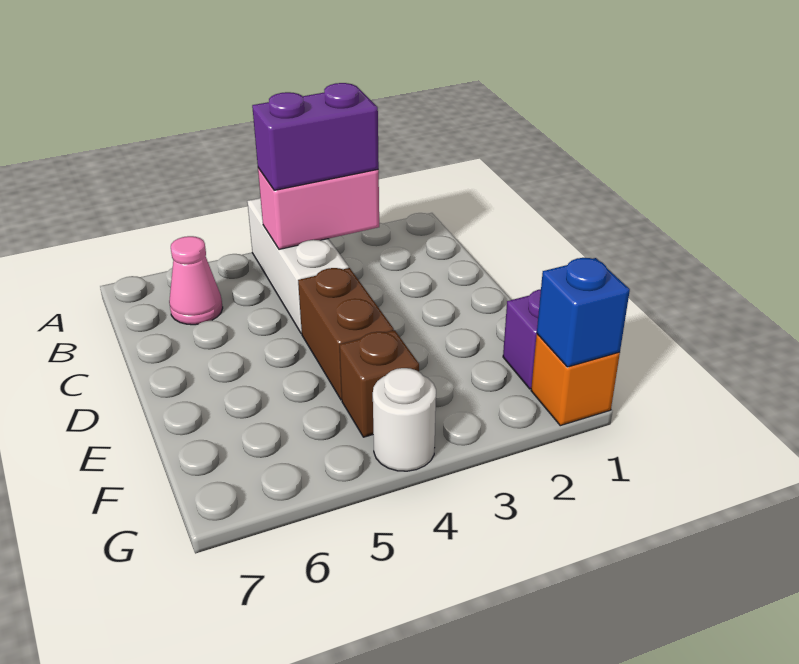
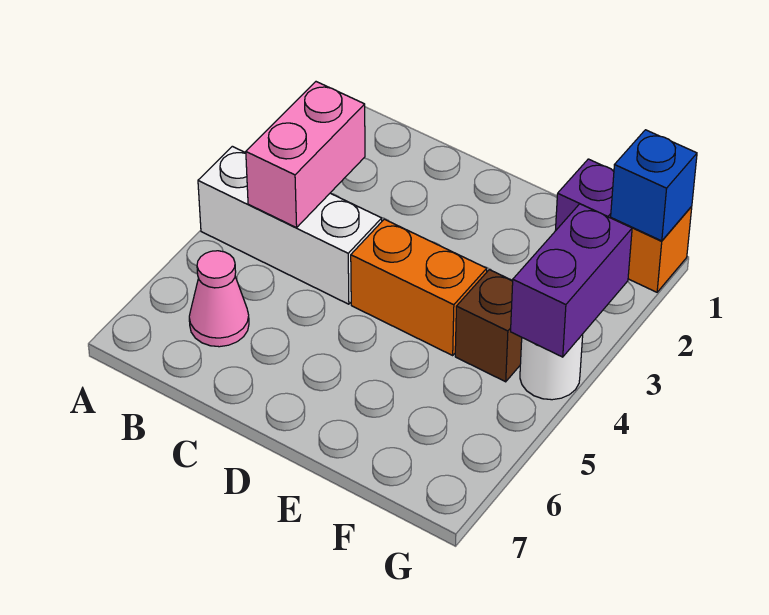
purple brick B3:B4 level 3 -> purple brick G3:G4 level 2
brown brick D4:E4 level 1 -> orange brick D4:E4 level 1

